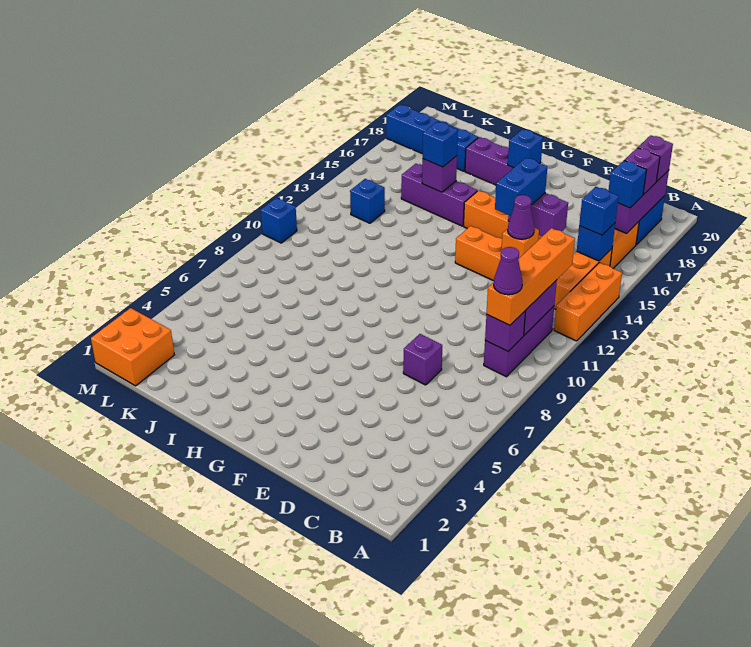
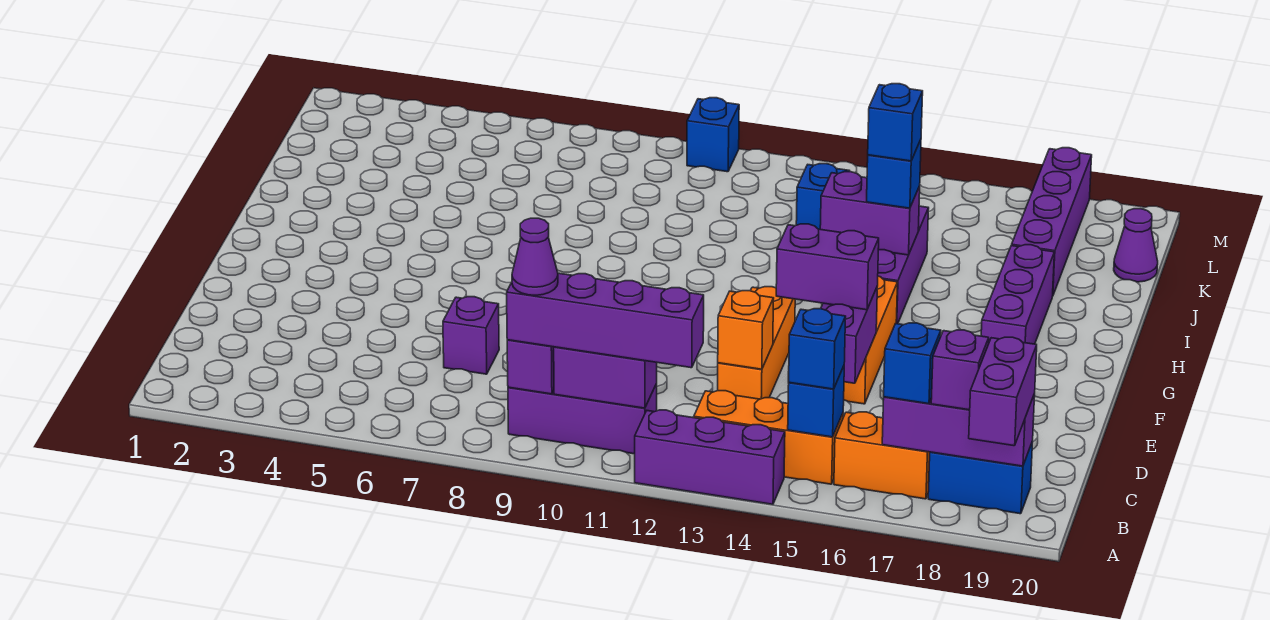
orange brick A12:A14 level 1 -> purple brick A12:A14 level 1
orange brick B9:B12 level 3 -> purple brick B9:B12 level 3
purple brick B19 level 3 -> purple brick A19:B19 level 3
purple cone D13 level 3 -> purple cone K20 level 1
blue brick E14:E15 level 3 -> purple brick E14:E15 level 3
blue brick G18 level 2 -> blue brick I15 level 4
purple brick I15 level 2 -> purple brick I14:I15 level 2
blue brick J18:M18 level 1 -> purple brick J18:M18 level 1
orange brick L1:M2 level 1 -> none

